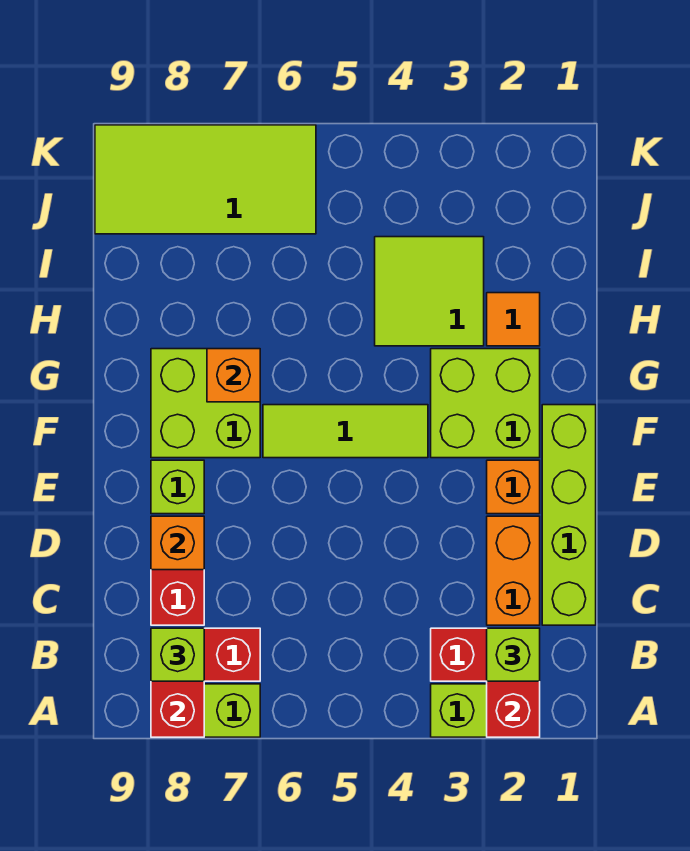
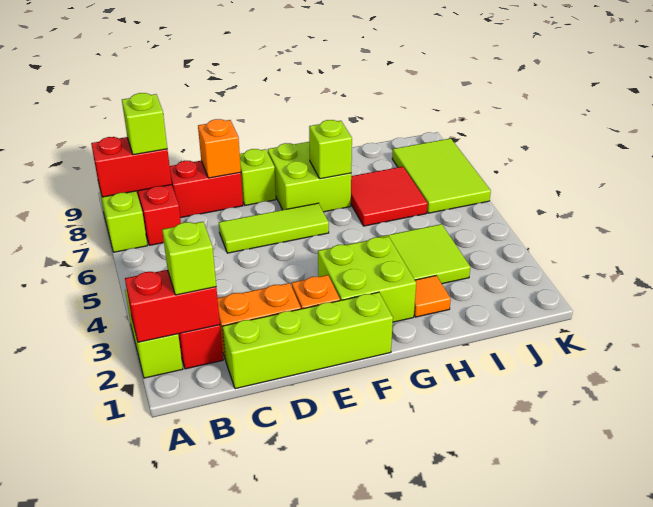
lime tile F4:F6 level 1 -> lime tile D6:F6 level 1
orange brick G7 level 2 -> lime brick G7 level 2
none -> red tile H6:I7 level 1
lime tile J6:K9 level 1 -> lime tile J6:K8 level 1

